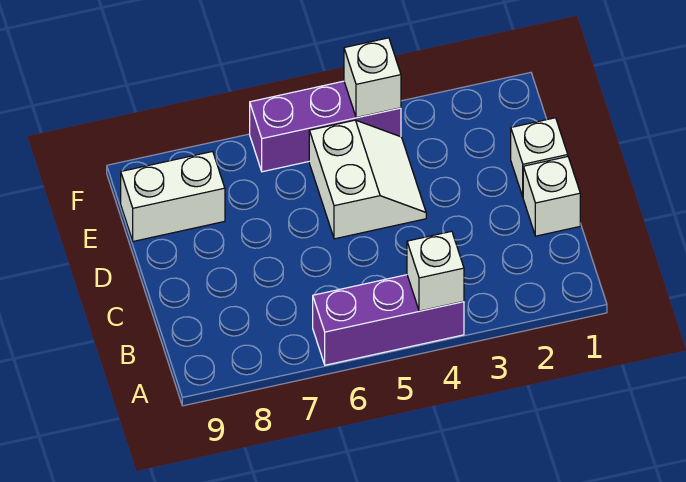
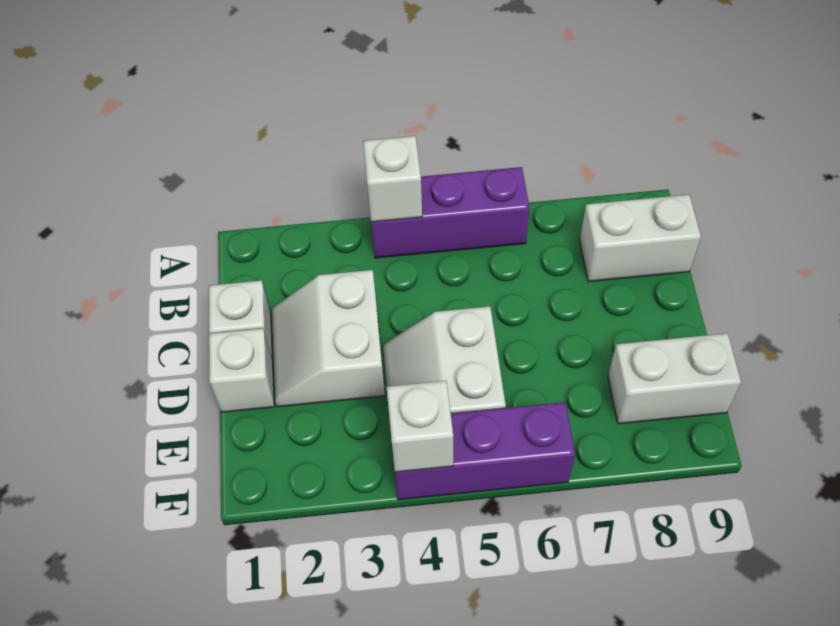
none -> white brick B8:B9 level 1
none -> white slope C2:D3 level 1 top 3

